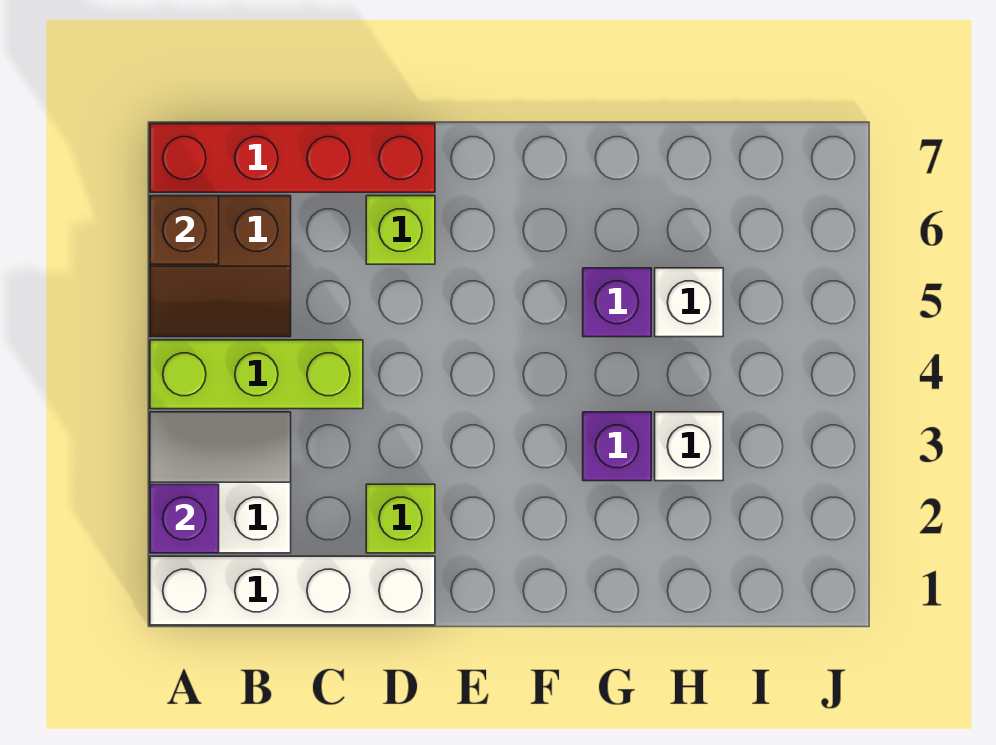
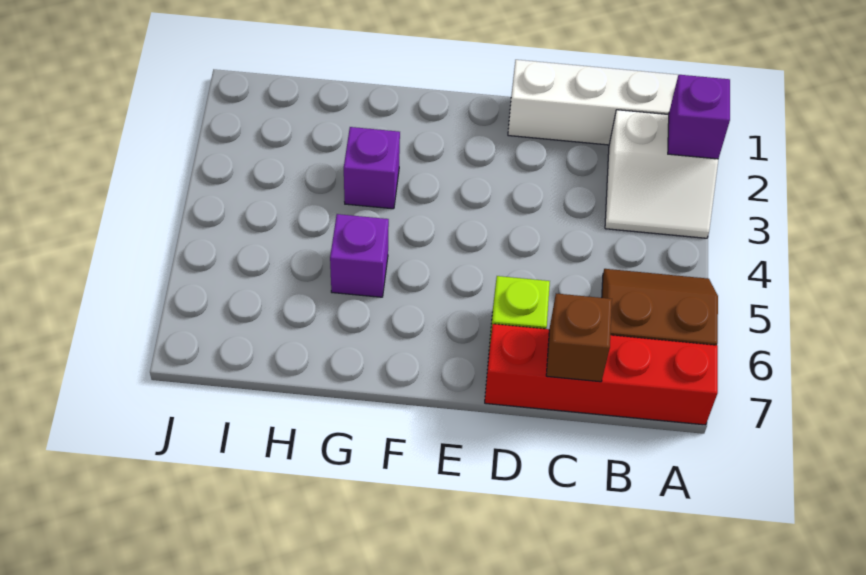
lime brick A4:C4 level 1 -> none
brown brick A6 level 2 -> brown brick C7 level 2
lime brick D2 level 1 -> none
white brick H3 level 1 -> none
white brick H5 level 1 -> none

